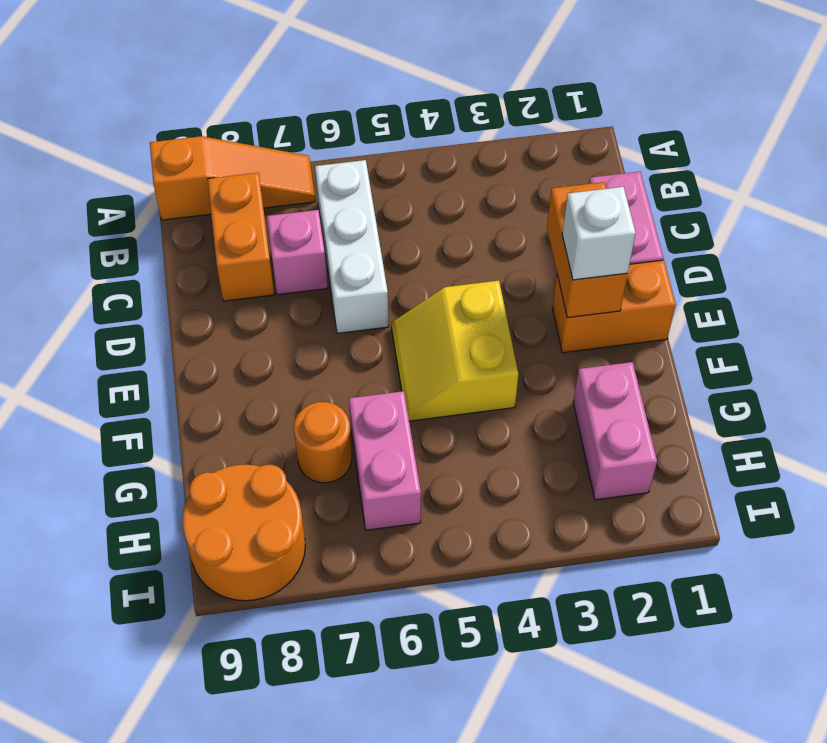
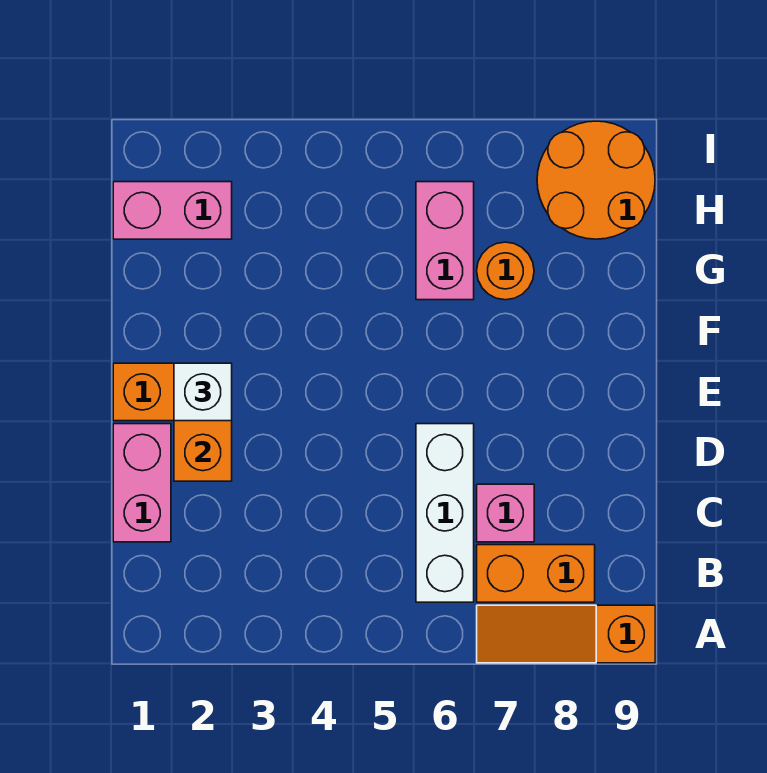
orange brick B8:C8 level 1 -> orange brick B7:B8 level 1
yellow slope E4:F5 level 1 top 4 -> none
pink brick G2:H2 level 1 -> pink brick H1:H2 level 1

